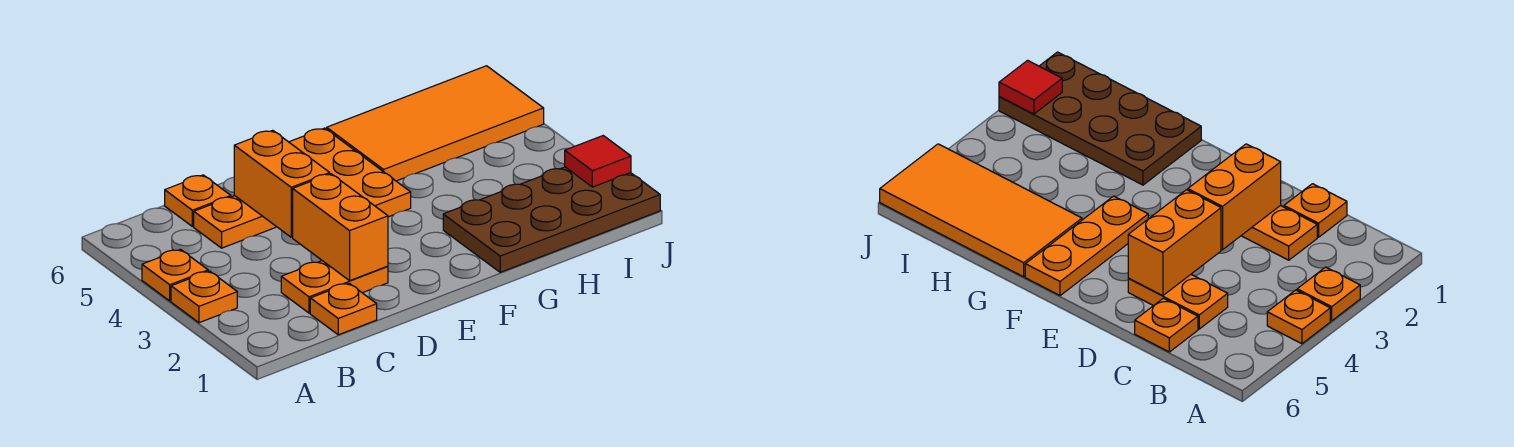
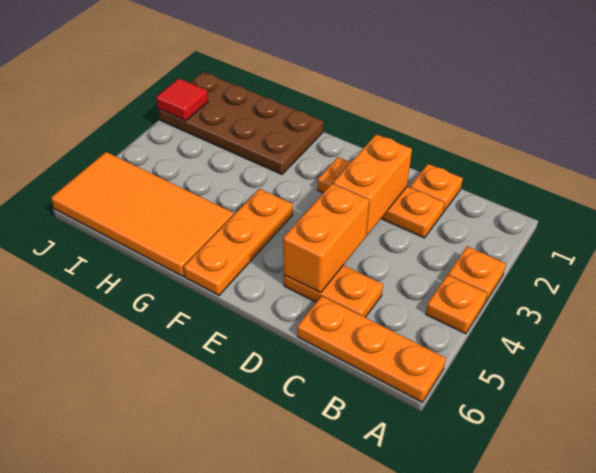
orange plate C2:D2 level 1 -> orange plate C2:E2 level 1
orange plate C6 level 1 -> orange plate A6:C6 level 1

